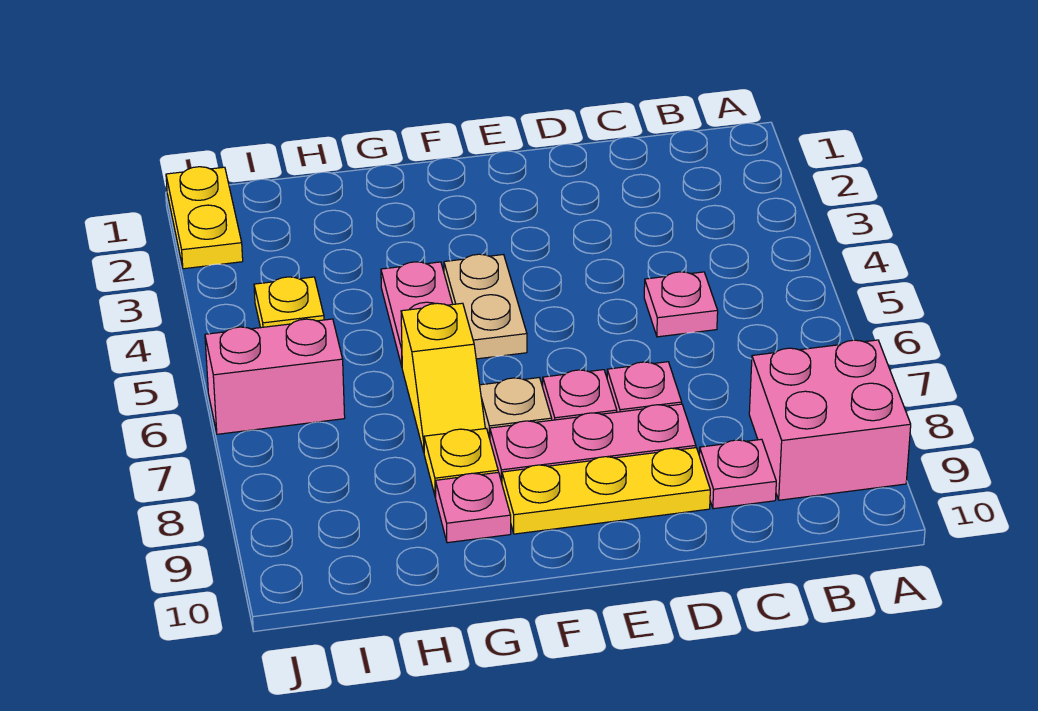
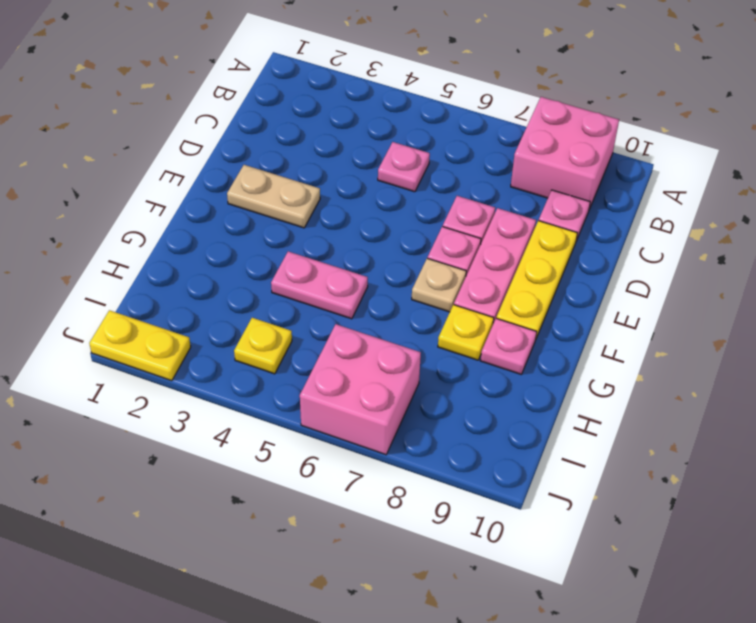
tan plate F4:F5 level 1 -> tan plate E2:E3 level 1
yellow slope G6:G7 level 1 top 6 -> none
pink brick I6:J6 level 1 -> pink brick I6:J7 level 1

